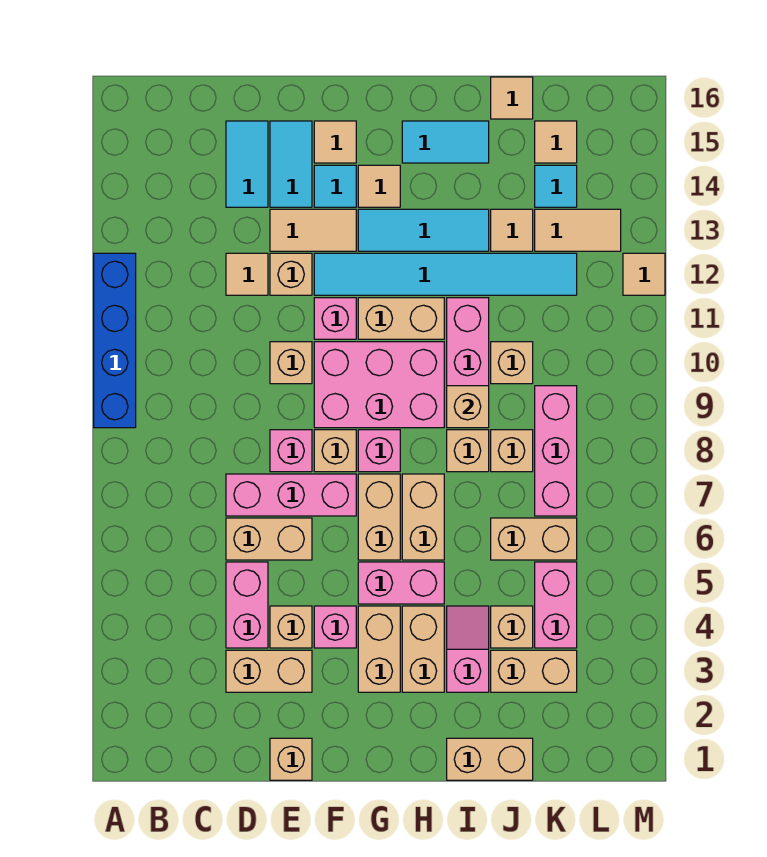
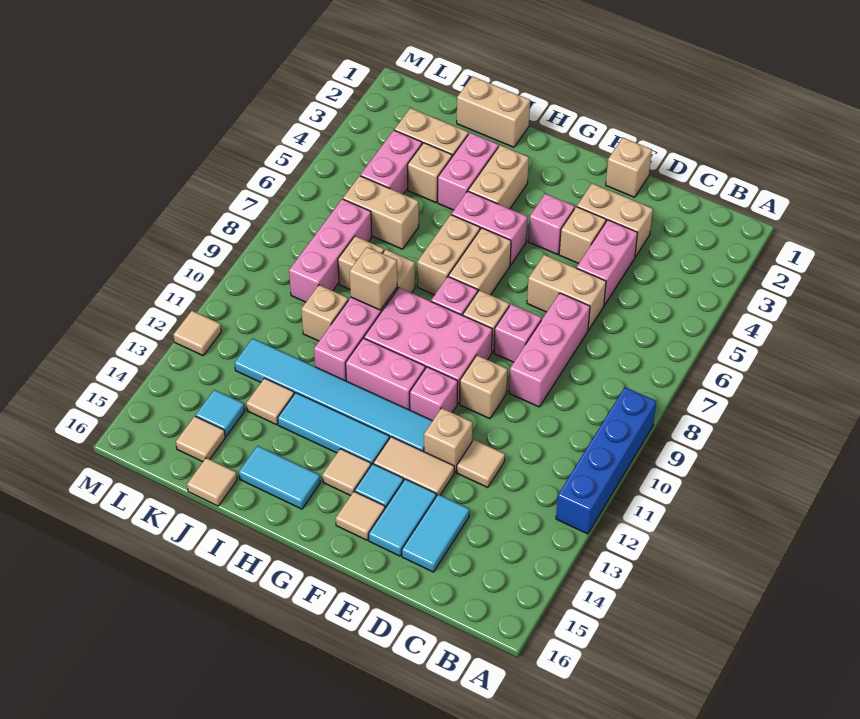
pink brick D7:F7 level 1 -> pink brick D7:D9 level 1
tan brick G3:G4 level 1 -> none
tan brick G11:H11 level 1 -> pink brick G11:H11 level 1
pink slope I3:I4 level 1 top 3 -> pink brick I3:I4 level 1
tan tile K13:L13 level 1 -> none

